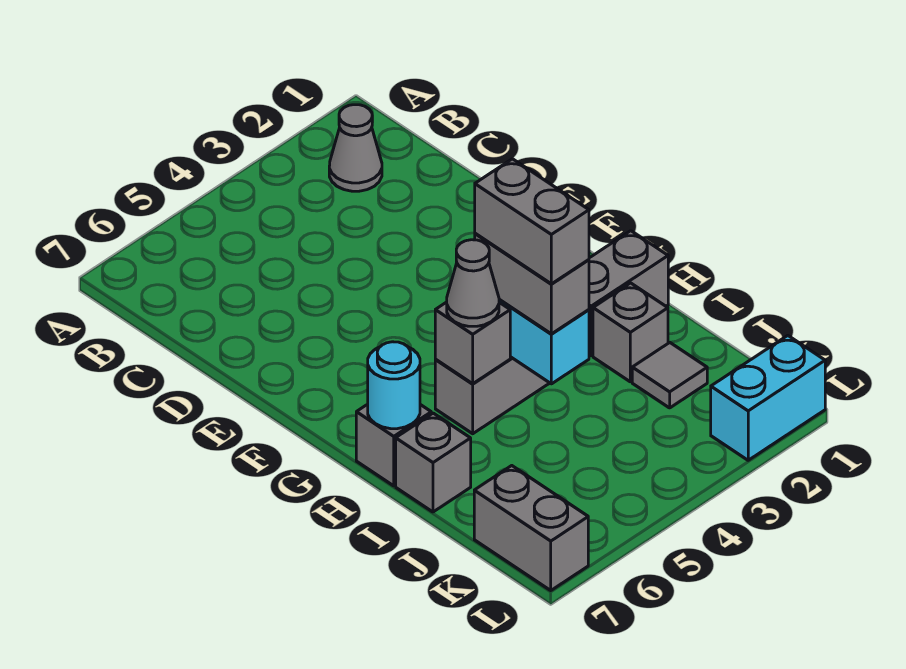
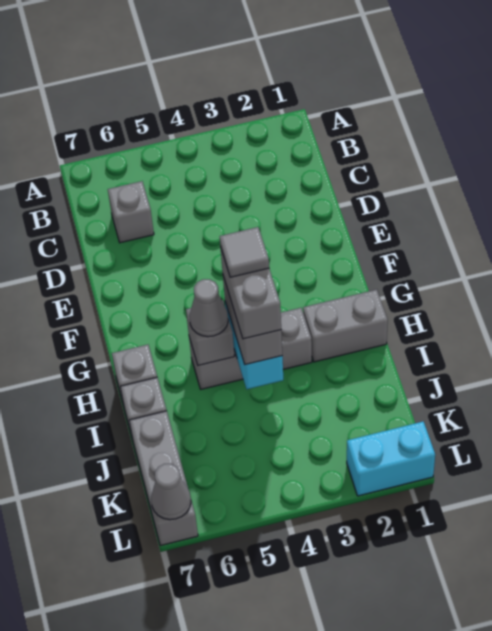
grey cone B2 level 1 -> grey cone L7 level 2
cyan round brick H7 level 2 -> none
grey brick I2 level 1 -> grey brick C6 level 1
grey tile J2 level 1 -> grey tile H4 level 5
grey brick K7:L7 level 1 -> grey brick J7:L7 level 1

